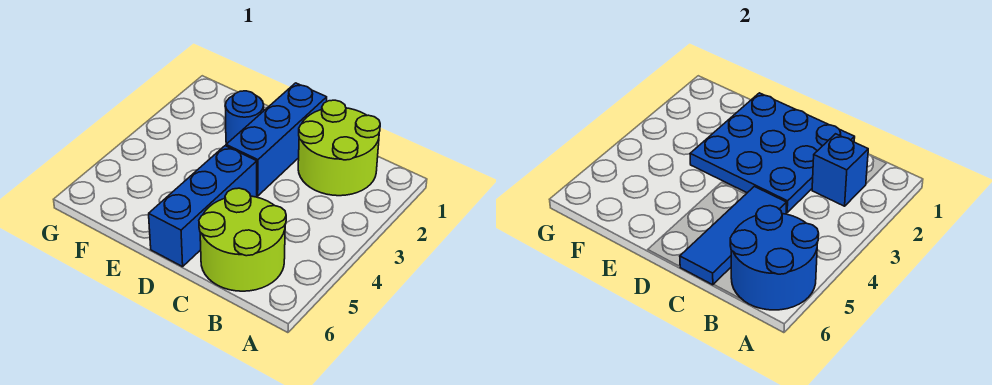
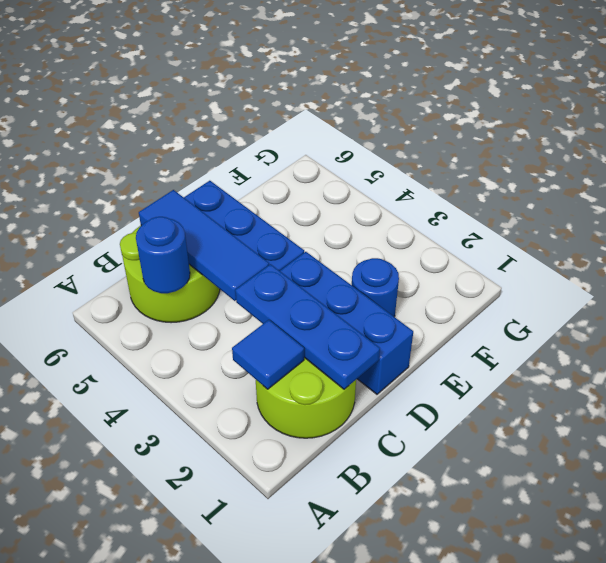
blue round brick A5:B6 level 2 -> blue round brick B5 level 2
blue brick B2 level 2 -> blue tile B2 level 2
blue plate C1:E3 level 2 -> blue plate C1:C3 level 2

